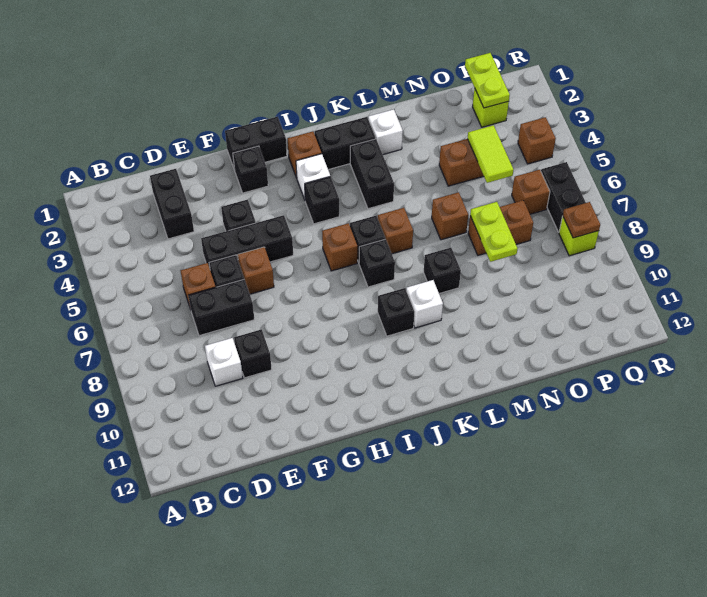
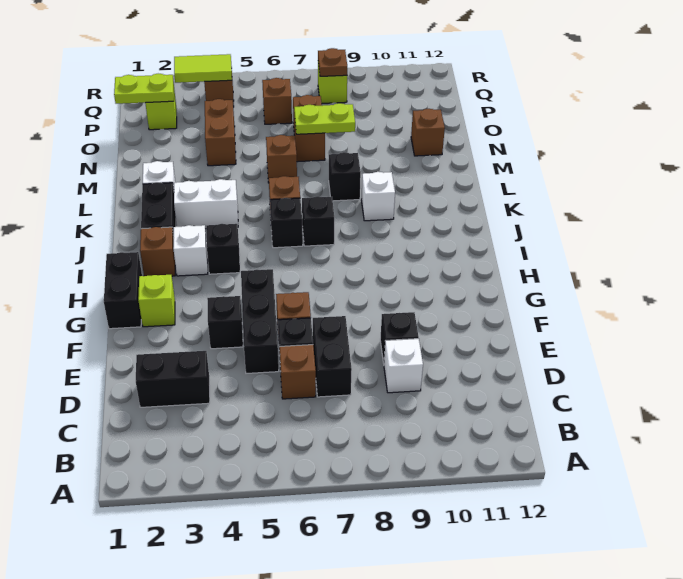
black brick G2 level 1 -> lime brick G2 level 1
brown brick I6 level 1 -> brown brick N11 level 1
black brick J9 level 1 -> none
black brick K3:K4 level 1 -> white brick K3:K4 level 1
lime tile O4:O5 level 2 -> lime tile Q3:Q4 level 2
black brick Q6:Q7 level 1 -> none

